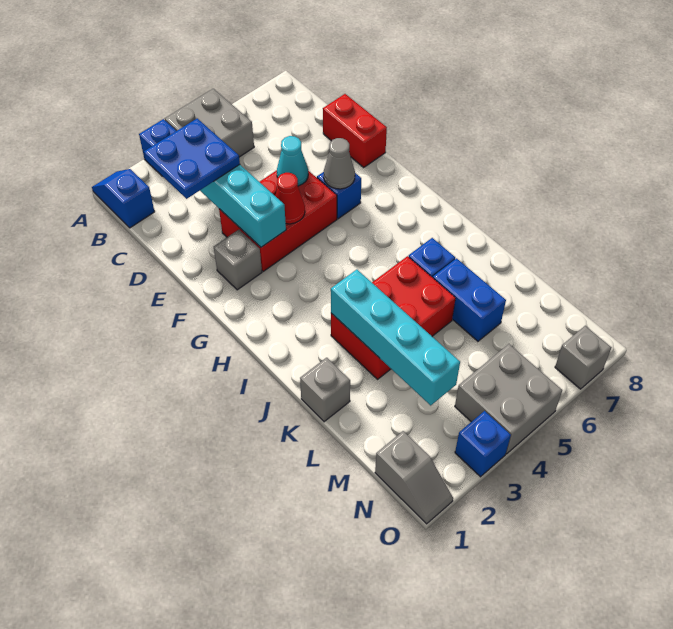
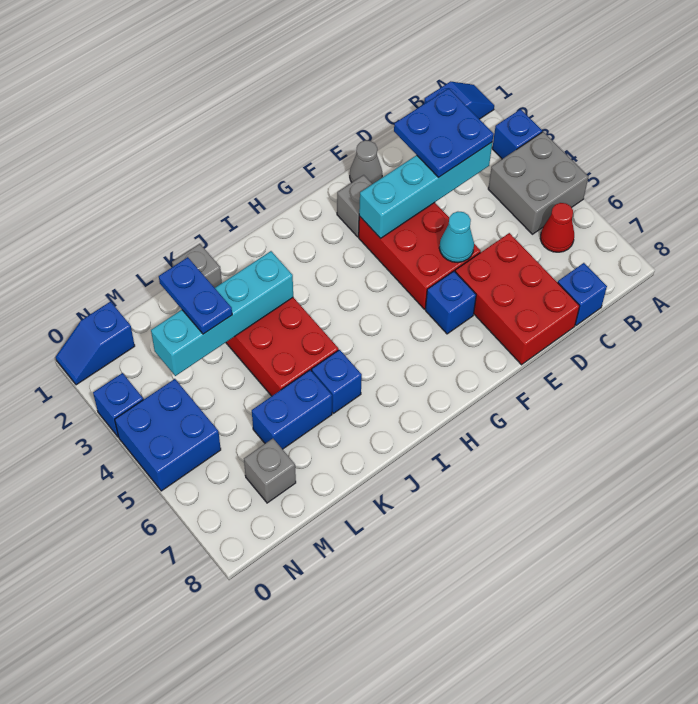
none -> blue brick C8 level 1
red brick D8:E8 level 1 -> red brick D6:E8 level 1
red cone F4 level 2 -> red cone B6 level 1
grey cone F6 level 2 -> grey cone E1 level 1
none -> blue plate L2:L3 level 3
grey slope N1:O1 level 1 top N -> blue slope N1:O1 level 1 top N
grey brick N4:O5 level 1 -> blue brick N4:O5 level 1
grey brick O7 level 1 -> grey brick M7 level 1

